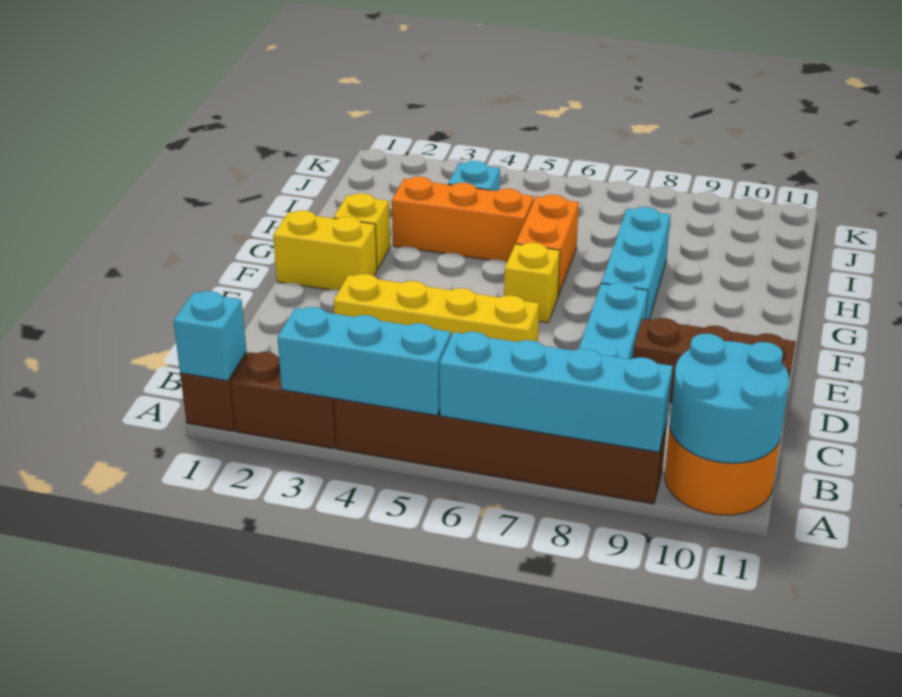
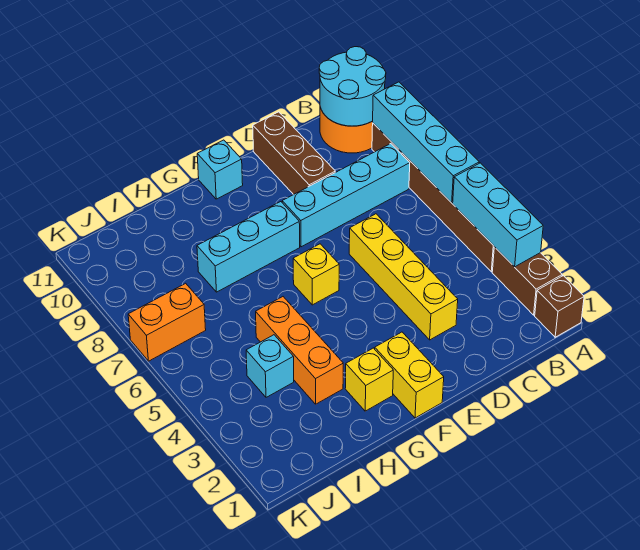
cyan brick A1 level 2 -> cyan brick F11 level 1
orange brick G6:H6 level 1 -> orange brick J7:K7 level 1

